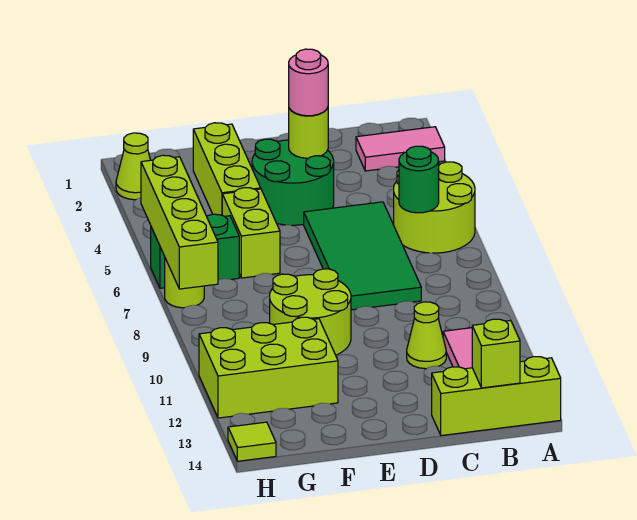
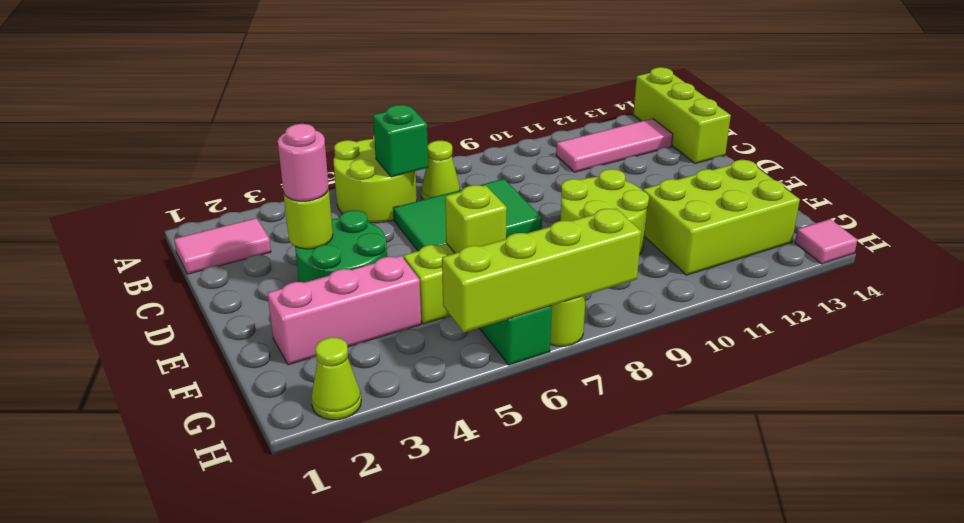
pink tile A2:B2 level 1 -> pink tile B1:B2 level 1
green round brick B6 level 2 -> green brick B6 level 2
lime brick B14 level 2 -> lime brick F6 level 2
green tile C5:D8 level 1 -> green tile C6:D8 level 1
lime cone C11 level 1 -> lime cone B7 level 1
lime brick F2:F4 level 1 -> pink brick F2:F4 level 1
lime brick F11:H12 level 1 -> lime brick F11:G13 level 1
lime tile H14 level 1 -> pink tile H14 level 1

